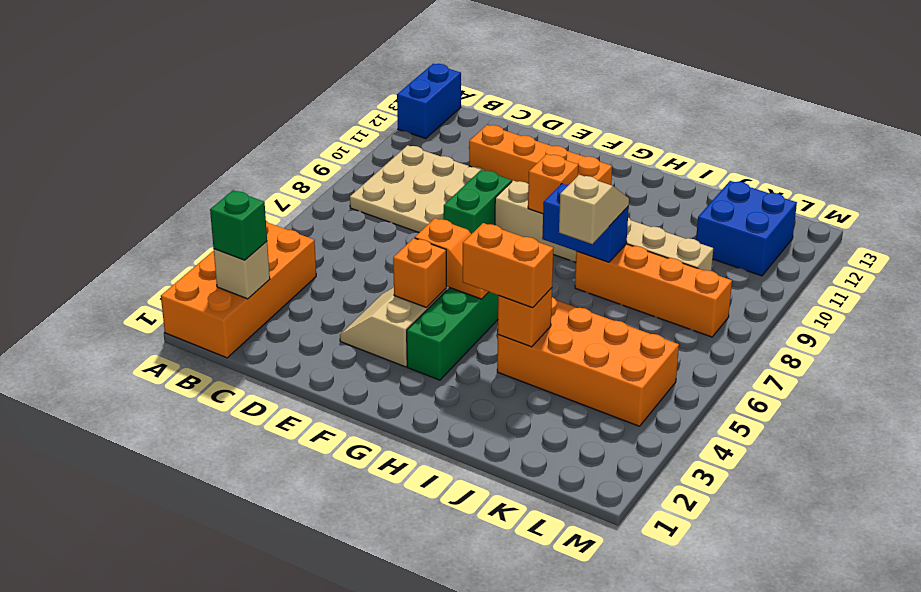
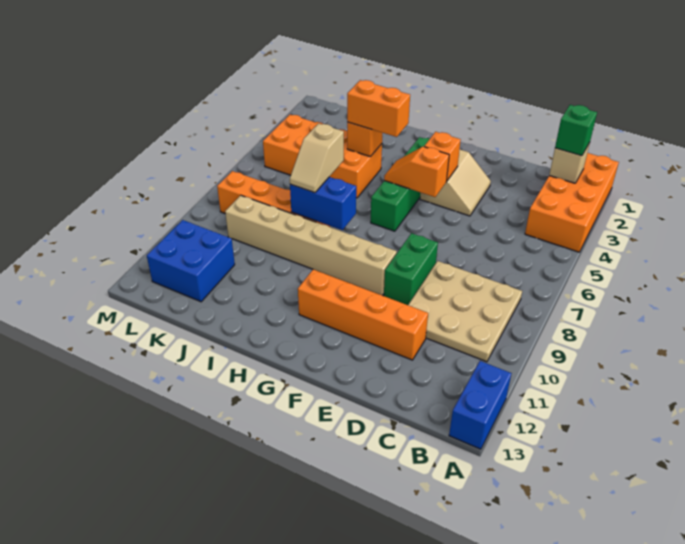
orange brick G9 level 2 -> none

